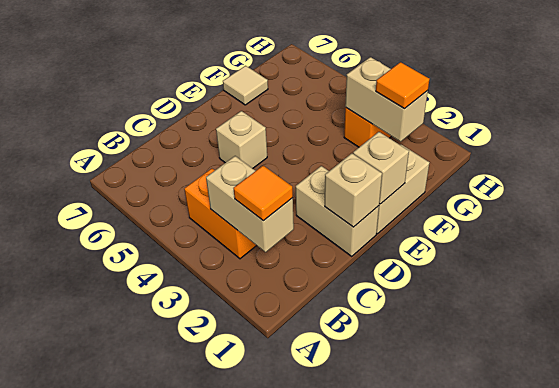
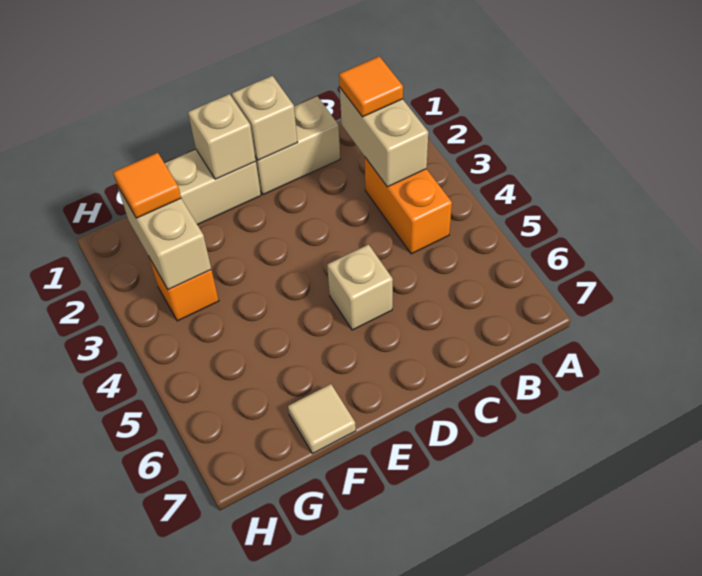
tan brick D1:D2 level 1 -> tan brick C1:D1 level 1

